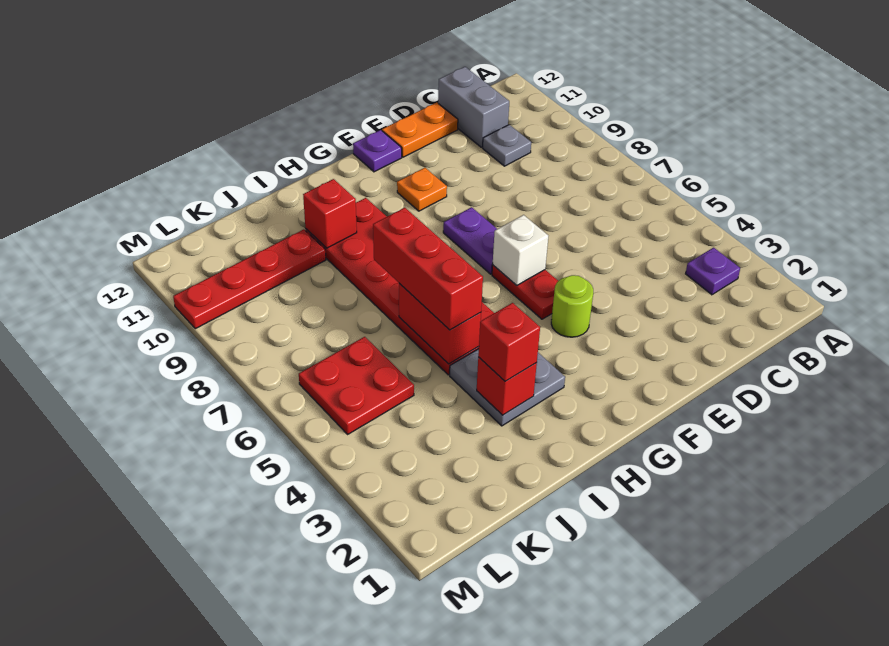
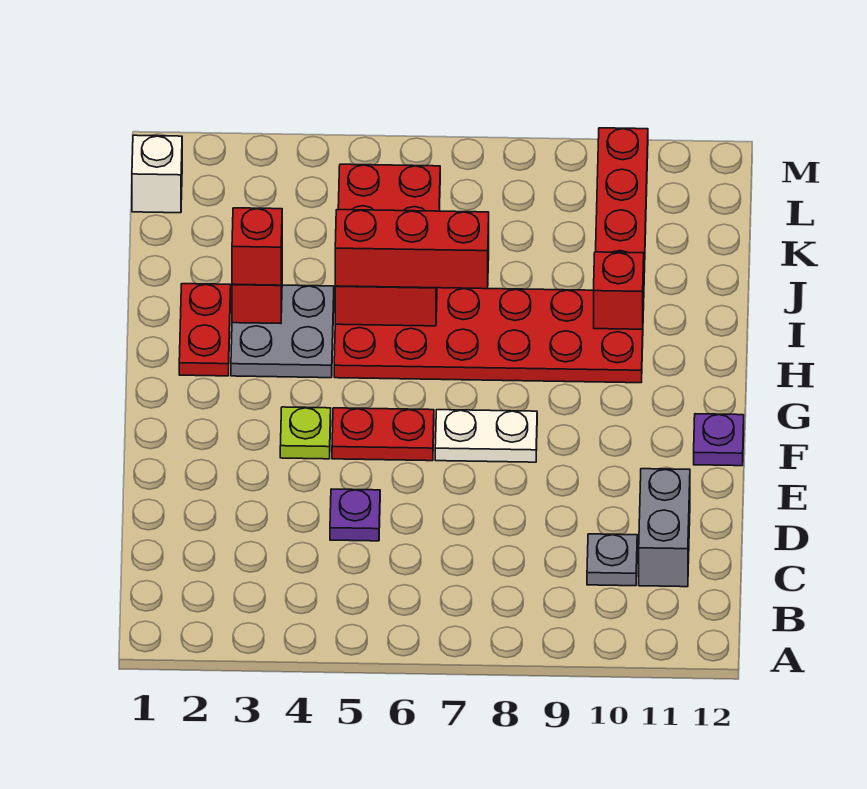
purple plate B3 level 1 -> purple plate D5 level 1
grey brick C11:C12 level 1 -> grey brick C11:D11 level 1
orange plate D12:E12 level 1 -> none
lime round brick F4 level 1 -> lime plate F4 level 1
white brick F6 level 2 -> white brick L1 level 1
purple plate F7:F8 level 1 -> white plate F7:F8 level 1
orange plate F10 level 1 -> none
none -> red plate H2:I2 level 1

